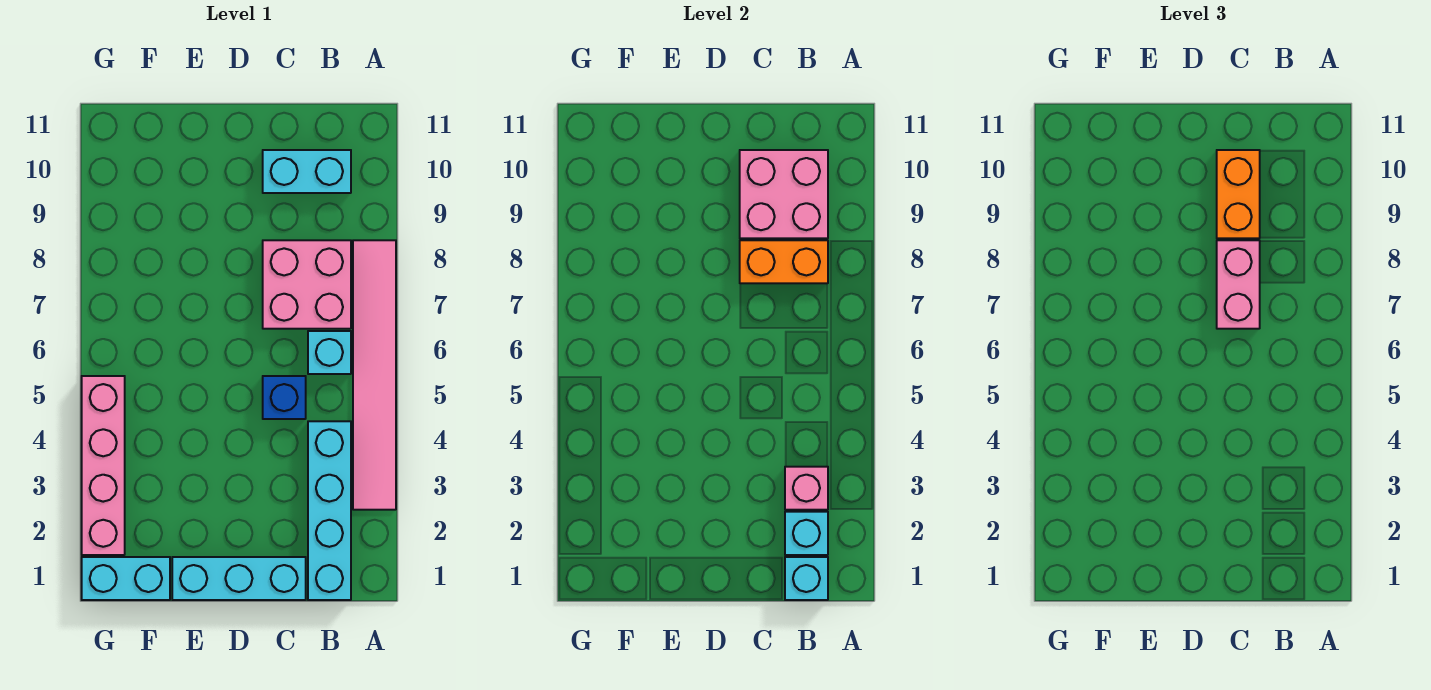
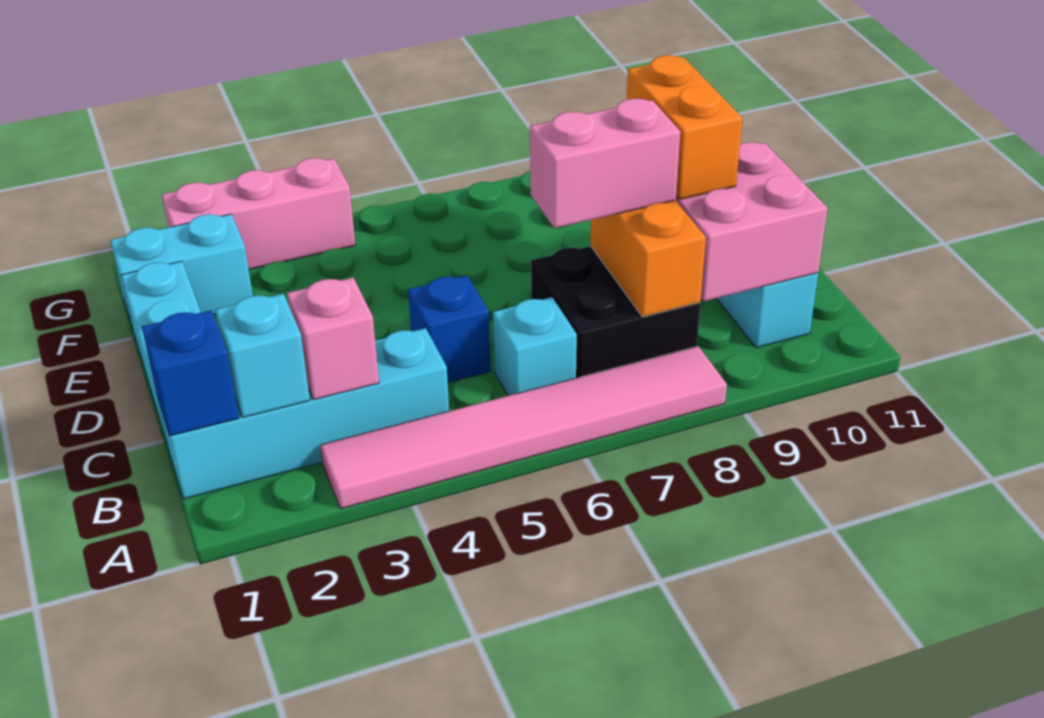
cyan brick B1 level 2 -> blue brick B1 level 2
pink brick B7:C8 level 1 -> black brick B7:C8 level 1
orange brick C9:C10 level 3 -> orange brick C9:D9 level 3
cyan brick F1:G1 level 1 -> cyan brick F1:F2 level 1
pink brick G2:G5 level 1 -> pink brick G2:G4 level 1

